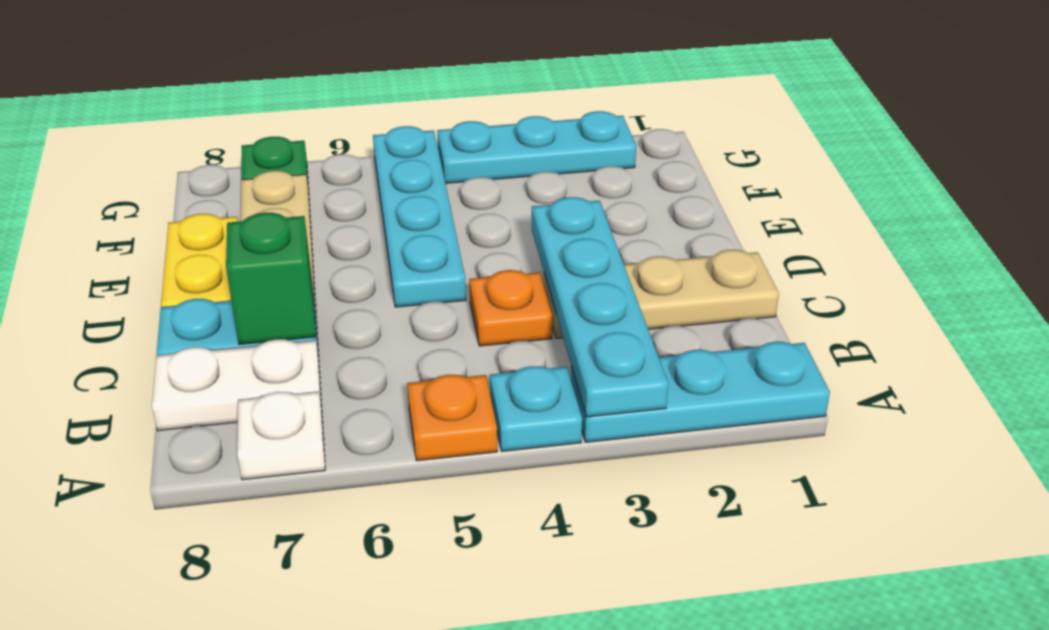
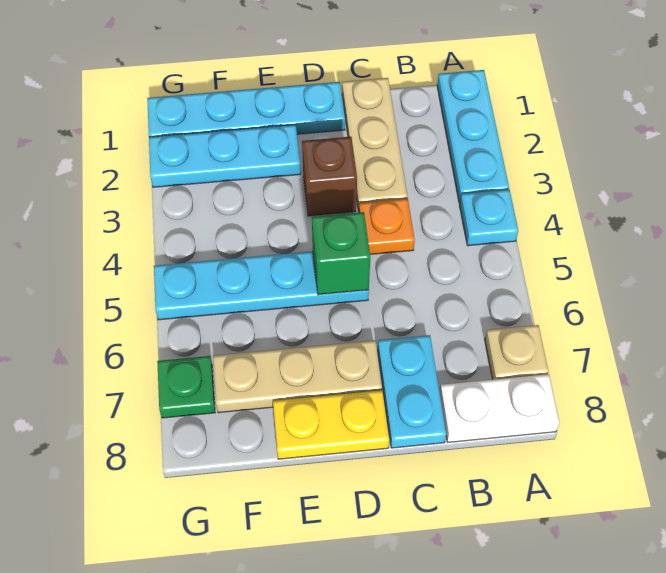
cyan plate A3:D3 level 2 -> cyan plate D1:G1 level 1
orange plate A5 level 1 -> none
white plate A7 level 1 -> tan plate A7 level 1
white plate B7:B8 level 1 -> white plate A8:B8 level 1
green brick C7 level 2 -> green brick D5 level 2
none -> brown brick D3 level 1
cyan plate G2:G4 level 1 -> cyan plate E2:G2 level 1

